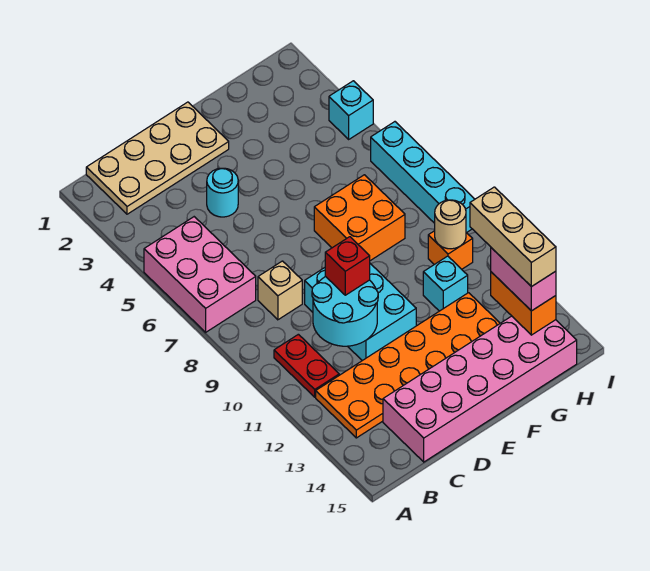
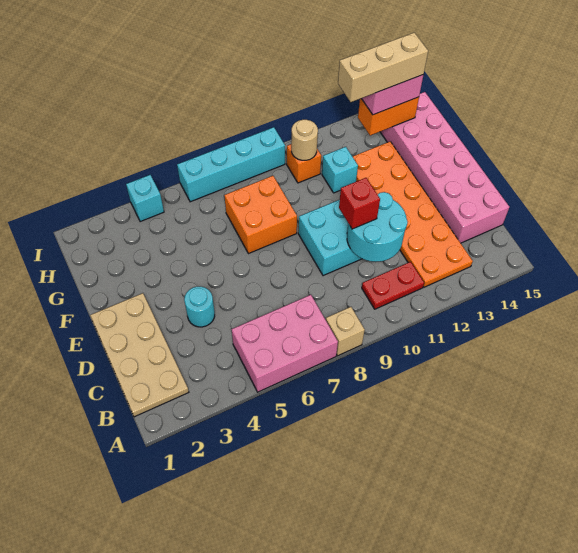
tan brick C8 level 1 -> tan brick A8 level 1

